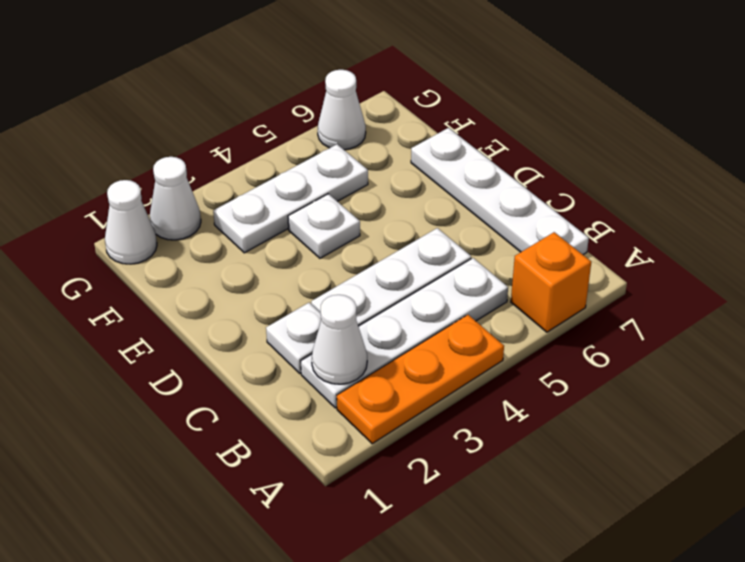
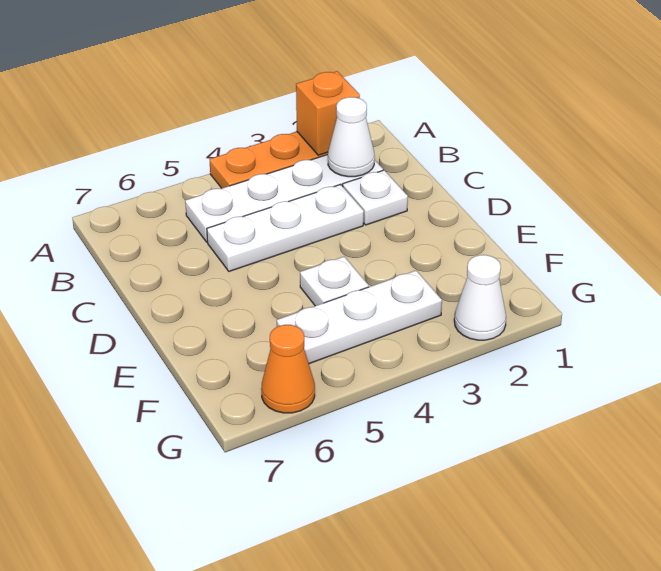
orange brick A6 level 1 -> orange brick A2 level 2
white plate B7:E7 level 1 -> none
white cone G1 level 1 -> none
white cone G6 level 1 -> orange cone G6 level 1

